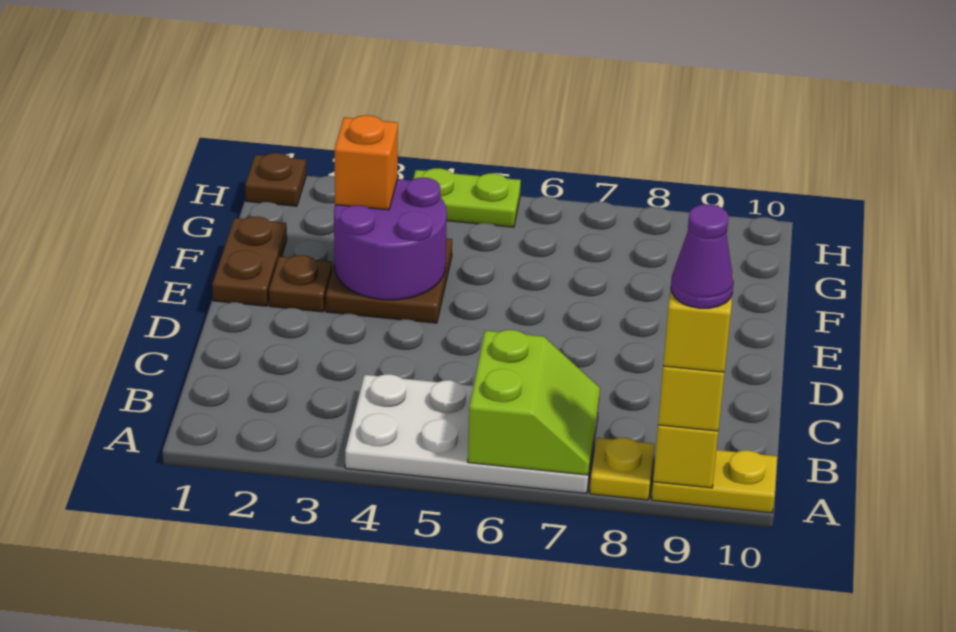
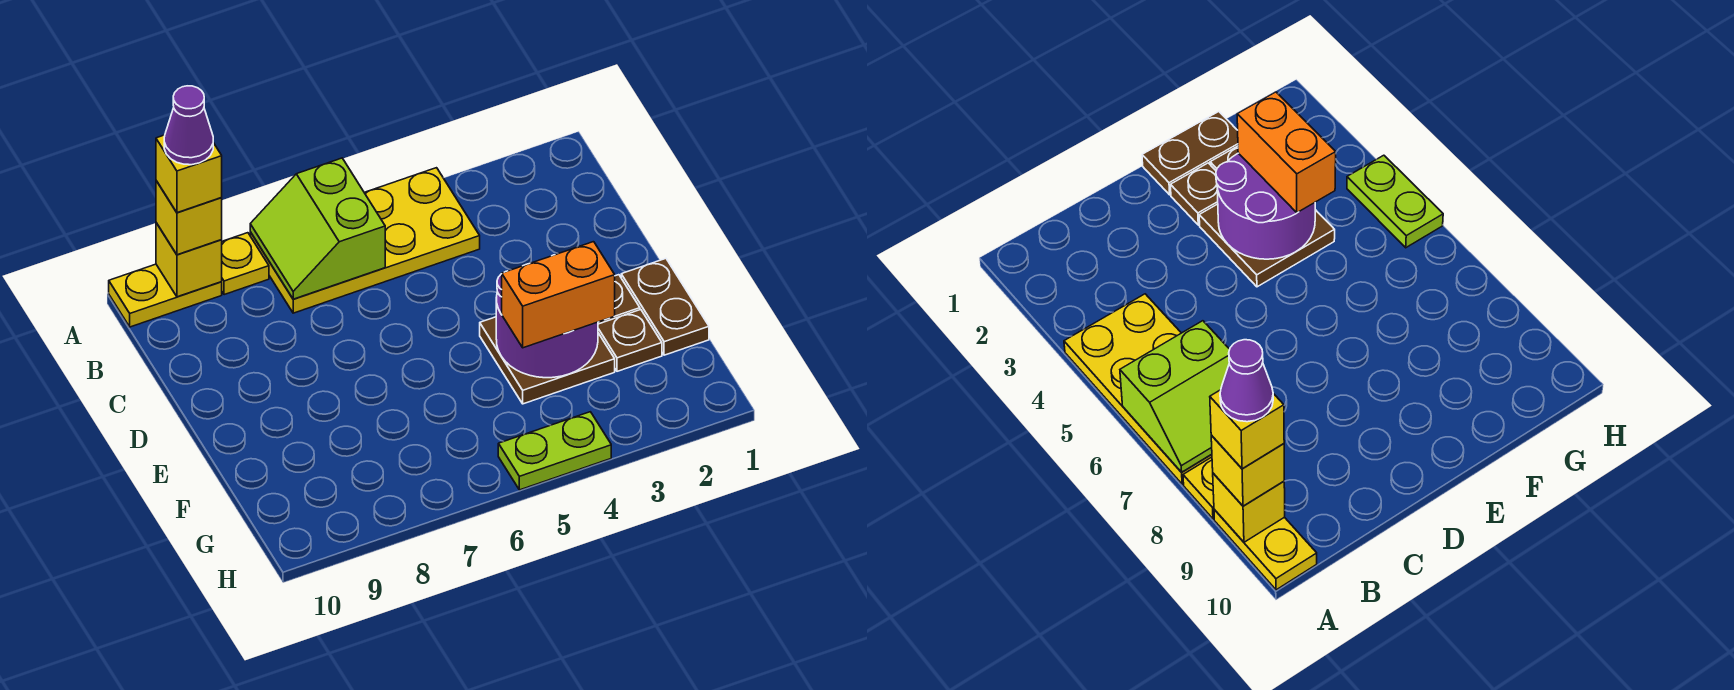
white plate A4:B7 level 1 -> yellow plate A4:B7 level 1
orange brick F3 level 3 -> orange brick F3:F4 level 3
brown plate H1 level 1 -> brown plate F2 level 1

